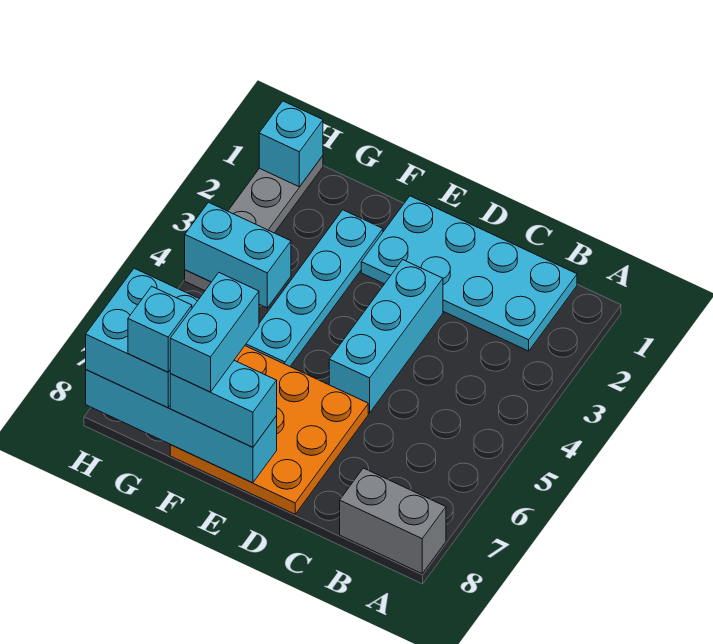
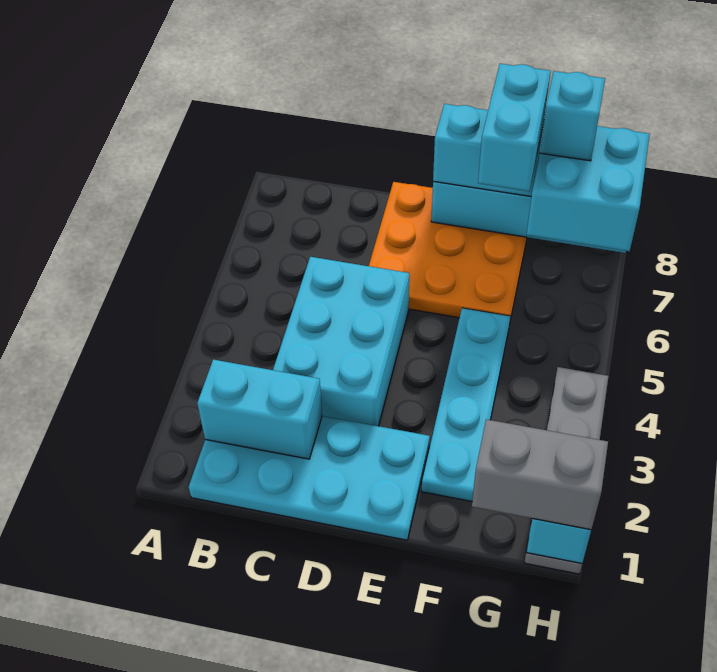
grey brick A8:B8 level 1 -> grey brick G1:H1 level 3
cyan brick D3:D5 level 1 -> cyan brick C3:D5 level 1
cyan brick G4:H4 level 2 -> cyan brick B2:C2 level 2

